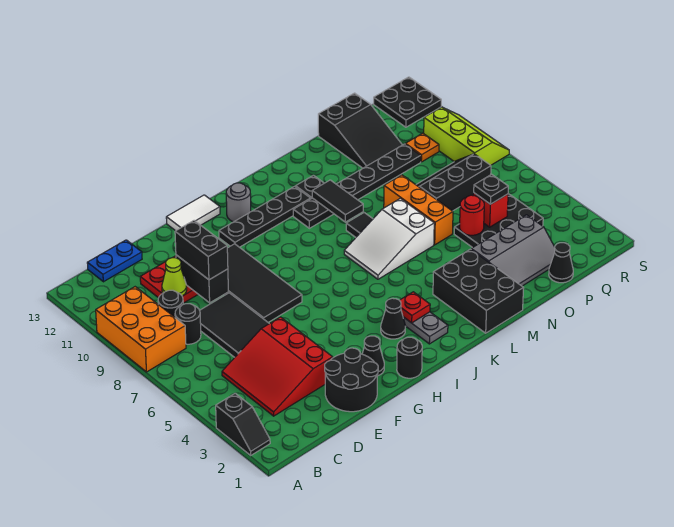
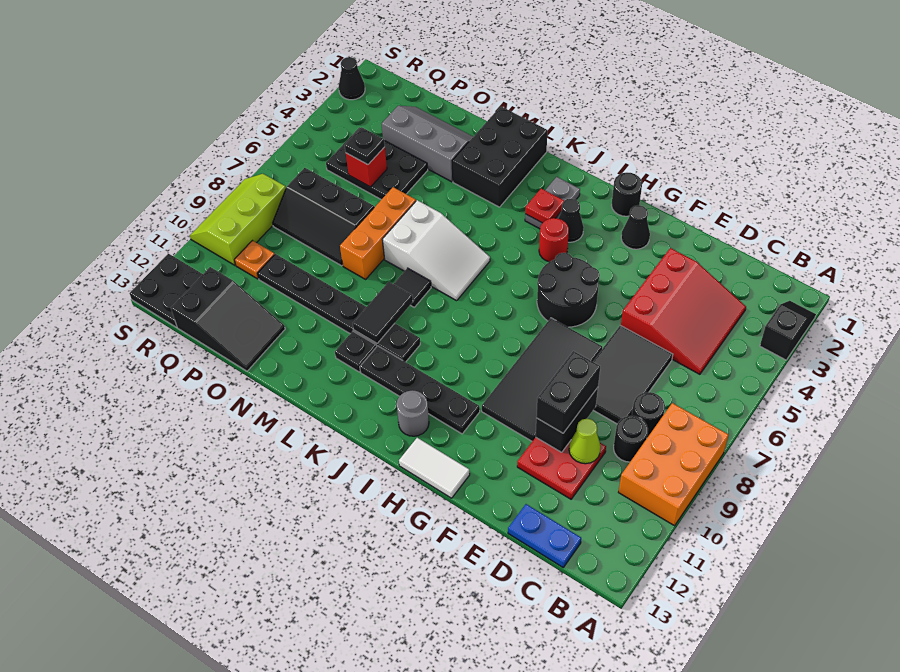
black round brick E1:F2 level 1 -> black round brick G5:H6 level 1
red round brick O5 level 2 -> red round brick I4 level 1
black slope O11:P13 level 1 top 13 -> black slope O12:Q13 level 1 top Q
black cone P1 level 1 -> black cone S2 level 1

